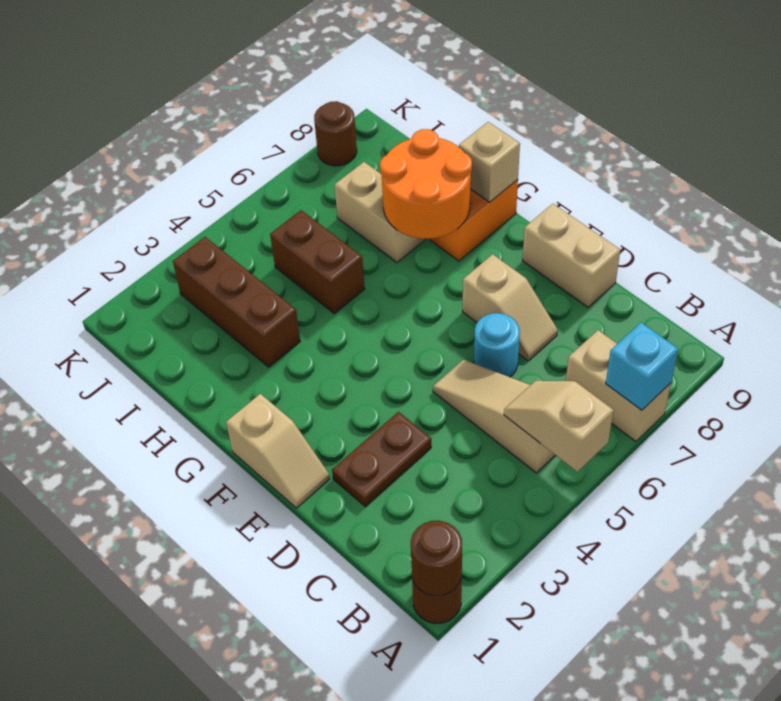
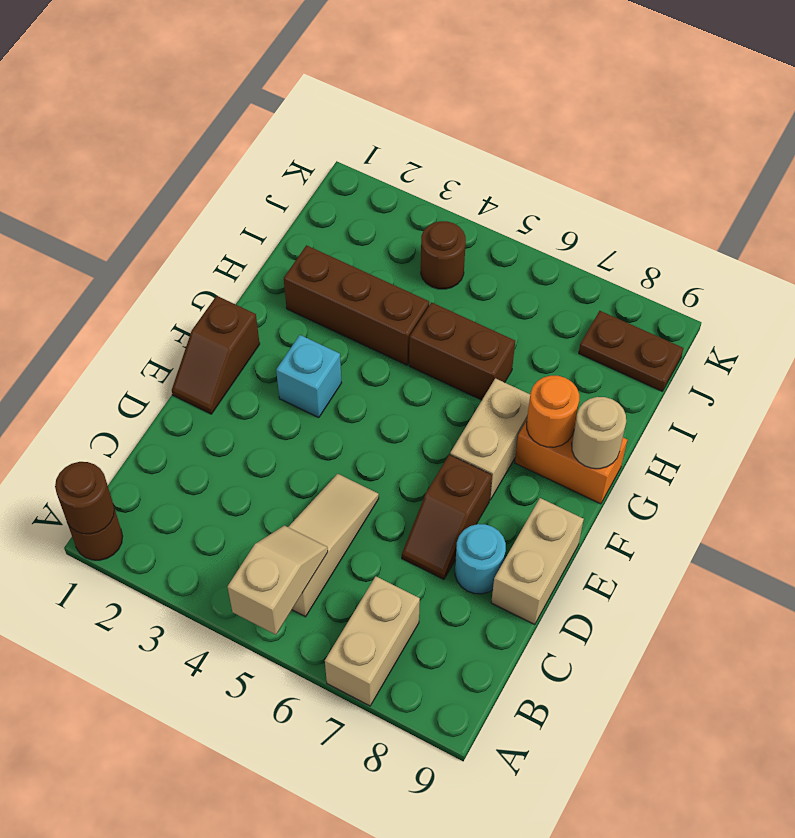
cyan brick A7 level 2 -> cyan brick F3 level 1
brown plate D2:D3 level 1 -> brown plate J8:J9 level 1
cyan round brick D6 level 1 -> cyan round brick D8 level 1
tan slope D7:E7 level 1 top E -> brown slope D7:E7 level 1 top E
tan slope E1:F1 level 1 top F -> brown slope E1:F1 level 1 top F
orange round brick G7:H8 level 2 -> orange round brick G8 level 2
tan brick G9 level 2 -> tan round brick G9 level 2
brown brick H3:J3 level 1 -> brown brick H2:H4 level 1
brown brick H5:I5 level 1 -> brown brick H5:H6 level 1
tan brick H7:I7 level 1 -> tan brick F7:G7 level 1
brown round brick K8 level 1 -> brown round brick J4 level 1

